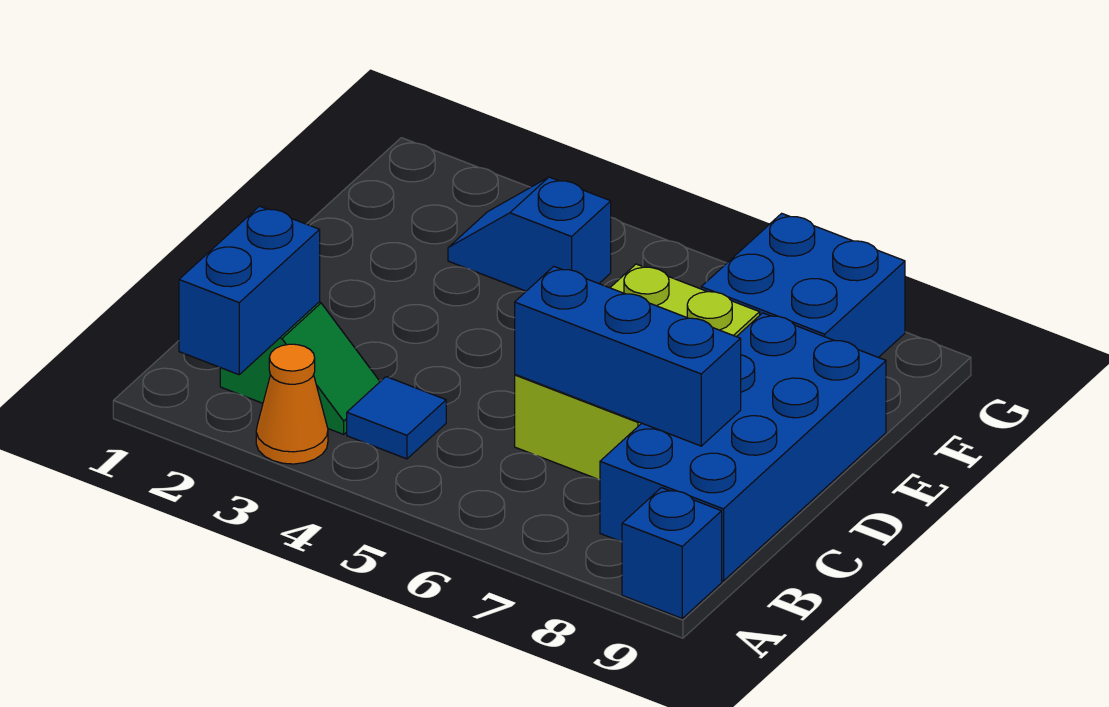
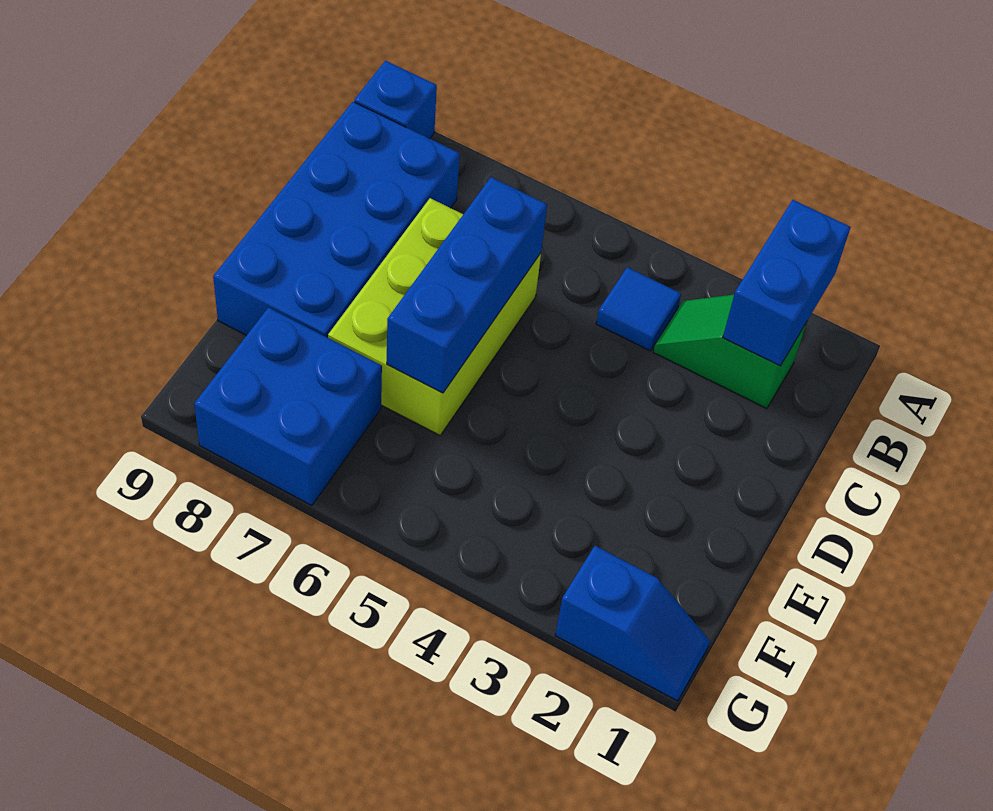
orange cone A3 level 1 -> none
blue brick C6:C8 level 2 -> blue brick C6:E6 level 2
blue slope F3:F4 level 1 top 4 -> blue slope G1:G2 level 1 top 2

